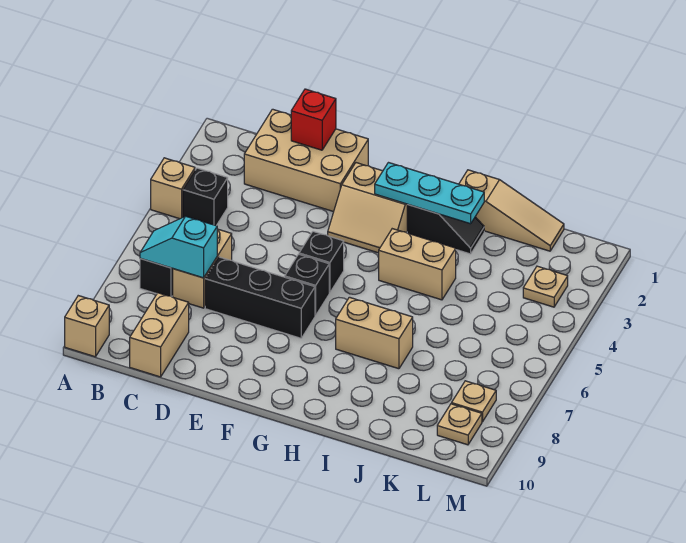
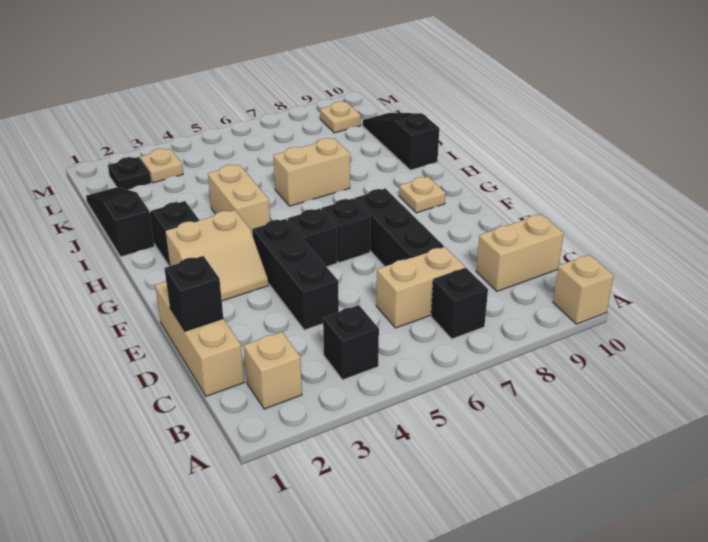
tan brick A4 level 1 -> tan brick B2 level 1
cyan slope B7:C7 level 2 top C -> none
tan brick C1:E2 level 1 -> tan brick C1:E1 level 1
red brick D1 level 2 -> black brick D1 level 2
none -> black brick D4:F4 level 1
tan slope F2:G3 level 1 top 2 -> tan slope F2:G3 level 1 top G
cyan plate G2:I2 level 2 -> none
tan brick H7:I7 level 1 -> tan brick I6:I7 level 1
tan slope I1:K1 level 1 top I -> black slope I1:K1 level 1 top I
none -> black slope I10:K10 level 1 top I
none -> black plate L2 level 1
tan plate L8 level 1 -> tan plate G9 level 1

